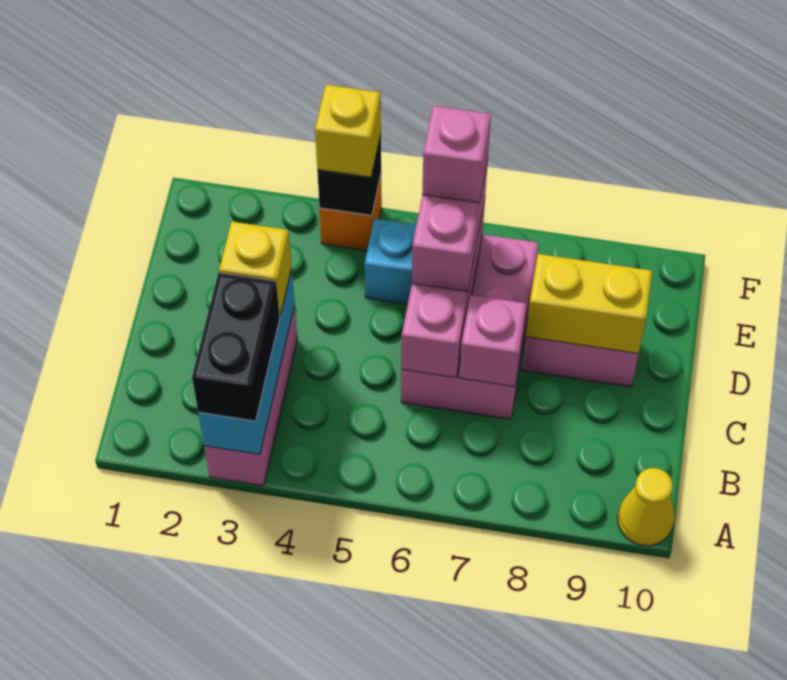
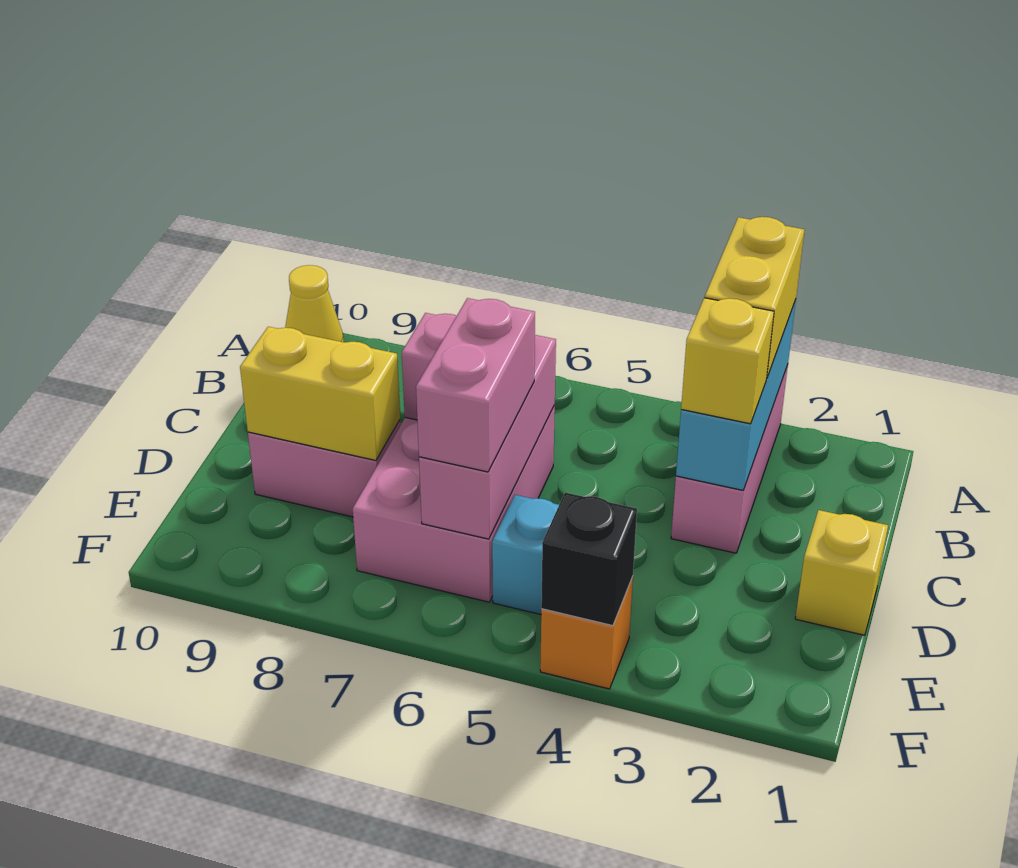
black brick A3:B3 level 3 -> yellow brick A3:B3 level 3
pink brick E6 level 4 -> none
yellow brick F4 level 3 -> yellow brick D1 level 1

